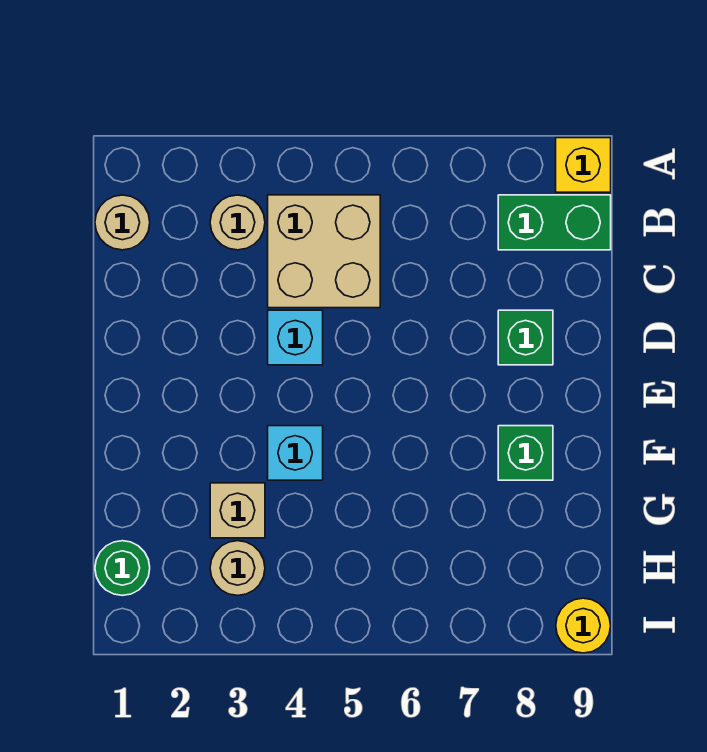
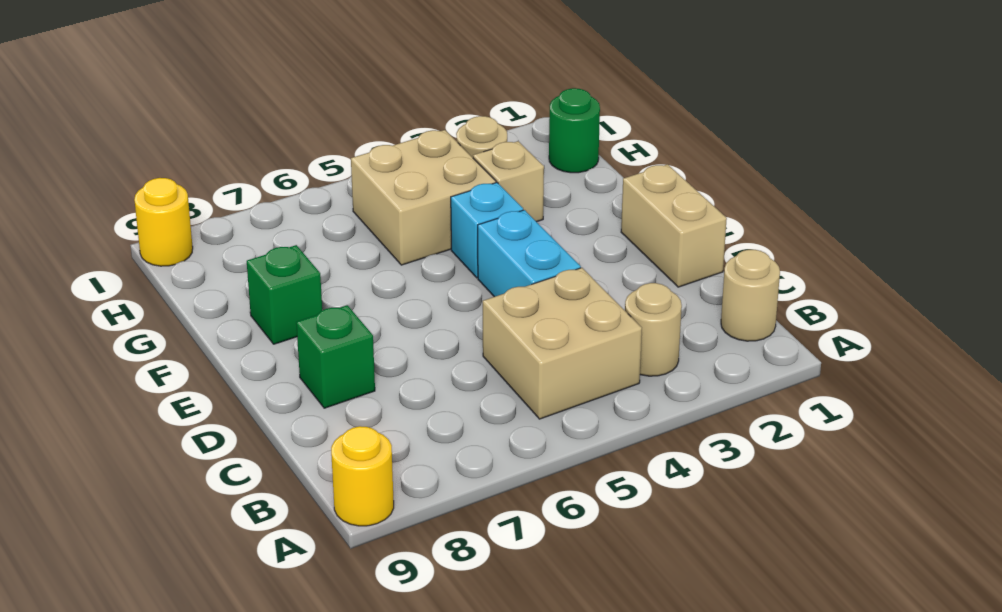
yellow brick A9 level 1 -> yellow round brick A9 level 1
green brick B8:B9 level 1 -> none
none -> tan brick D1:E1 level 1
cyan brick D4 level 1 -> cyan brick D4:E4 level 1
none -> tan brick G4:H5 level 1

